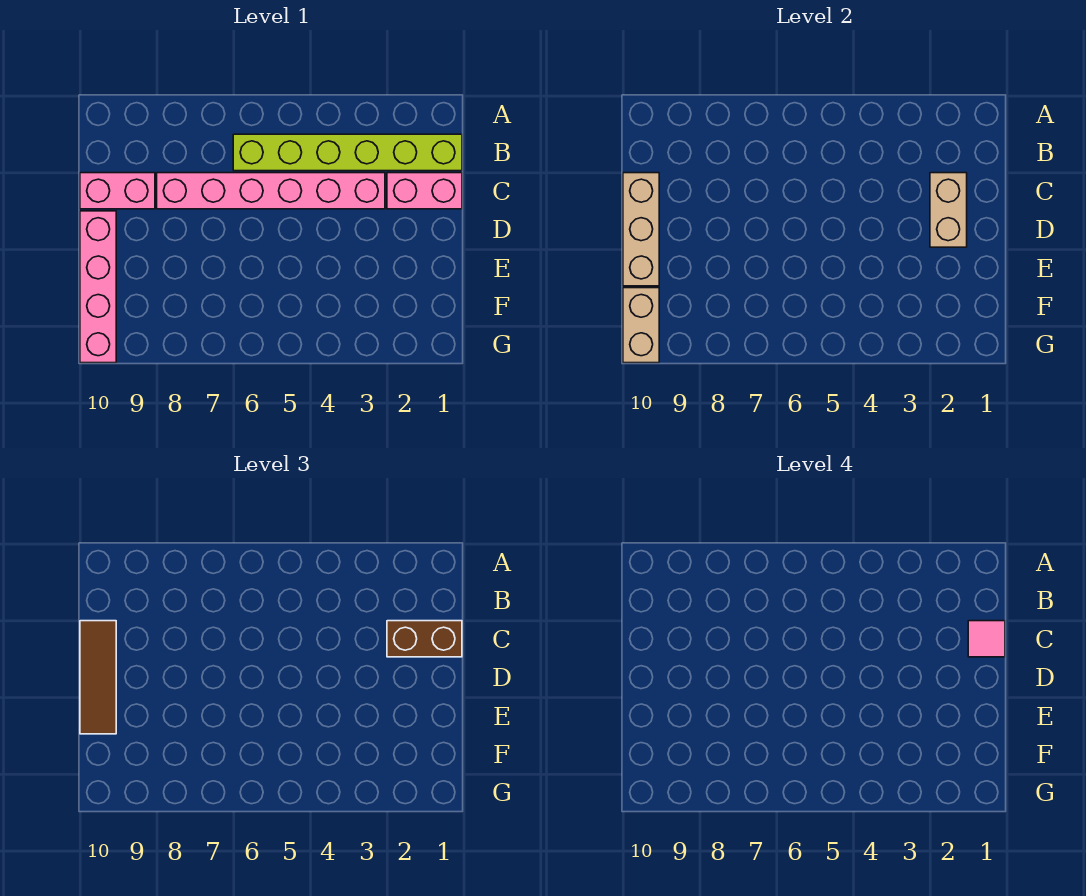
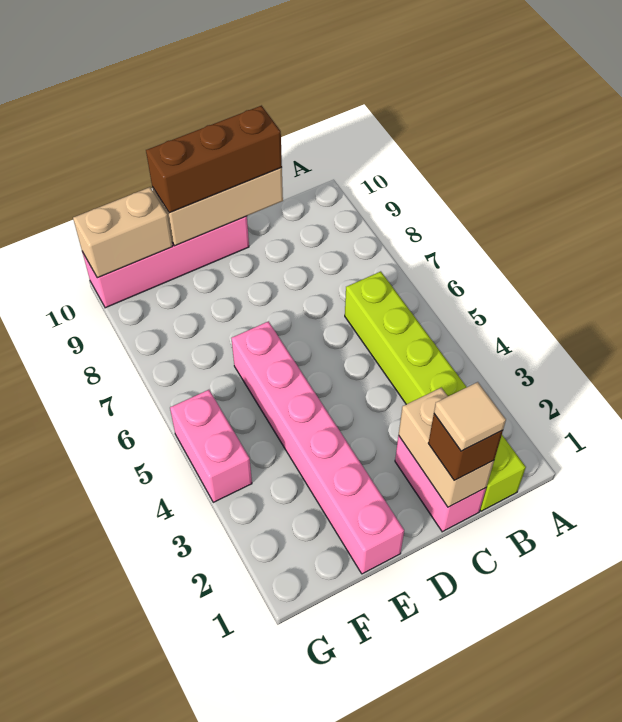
brown brick C1:C2 level 3 -> brown brick C1 level 3
pink tile C1 level 4 -> tan tile C1 level 4
tan brick C2:D2 level 2 -> tan brick C1:C2 level 2
pink brick C3:C8 level 1 -> pink brick E1:E6 level 1
pink brick C9:C10 level 1 -> pink brick G4:G5 level 1
brown tile C10:E10 level 3 -> brown brick C10:E10 level 3

